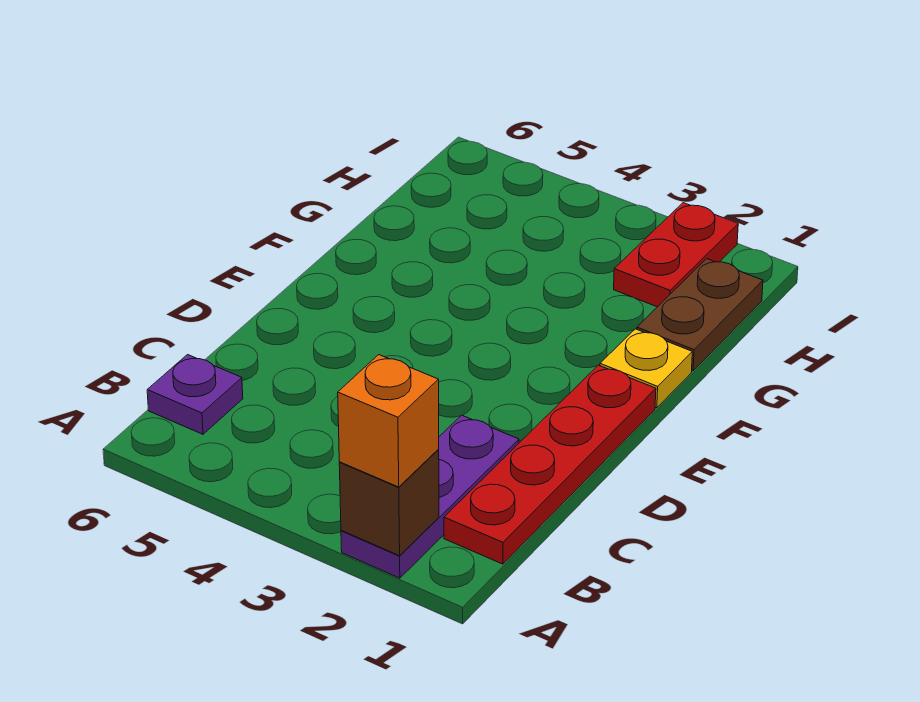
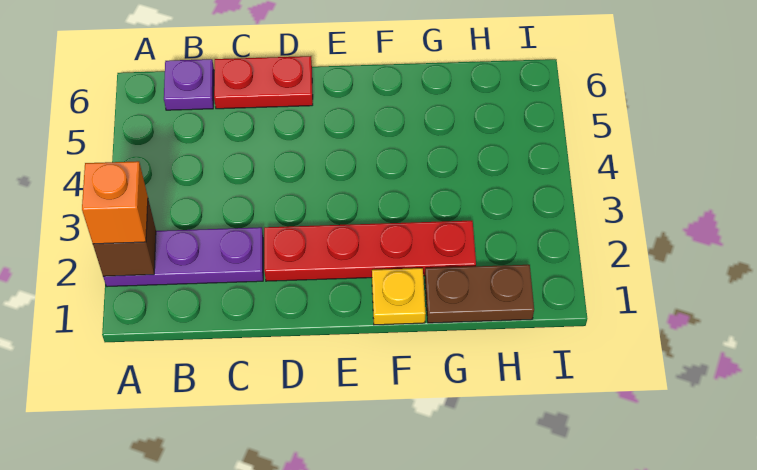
red plate B1:E1 level 1 -> red plate D2:G2 level 1
red plate H2:I2 level 1 -> red plate C6:D6 level 1

